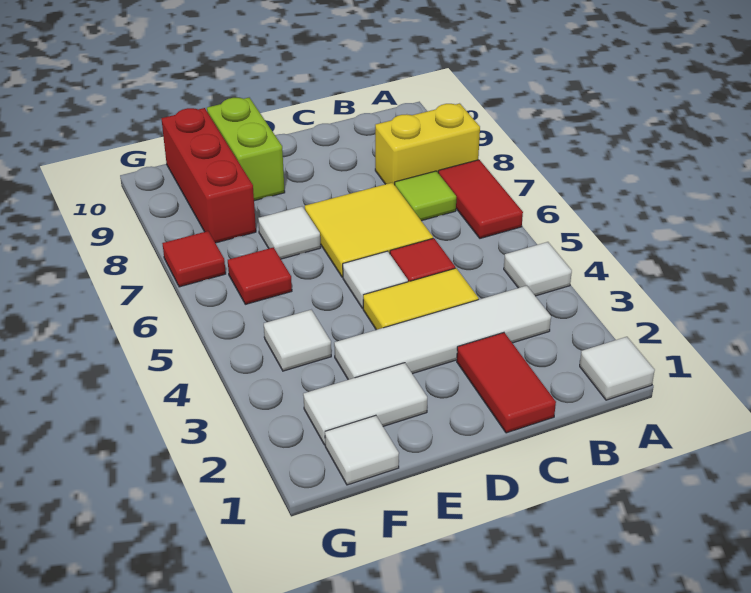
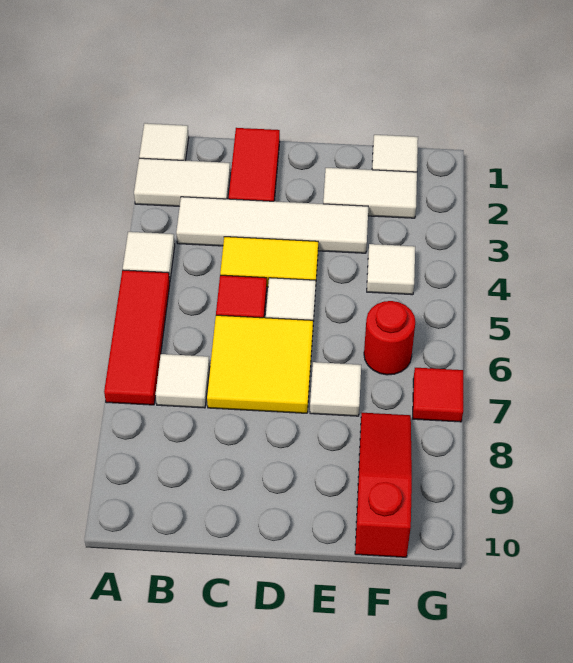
none -> white tile A2:B2 level 1
red tile A6:A7 level 1 -> red tile A5:A7 level 1
yellow brick A8:B8 level 1 -> none
lime tile B7 level 1 -> white tile B7 level 1
lime brick E9:E10 level 1 -> none
red tile F6 level 1 -> red round brick F6 level 1
red brick F8:F10 level 1 -> red slope F8:F10 level 1 top 10

